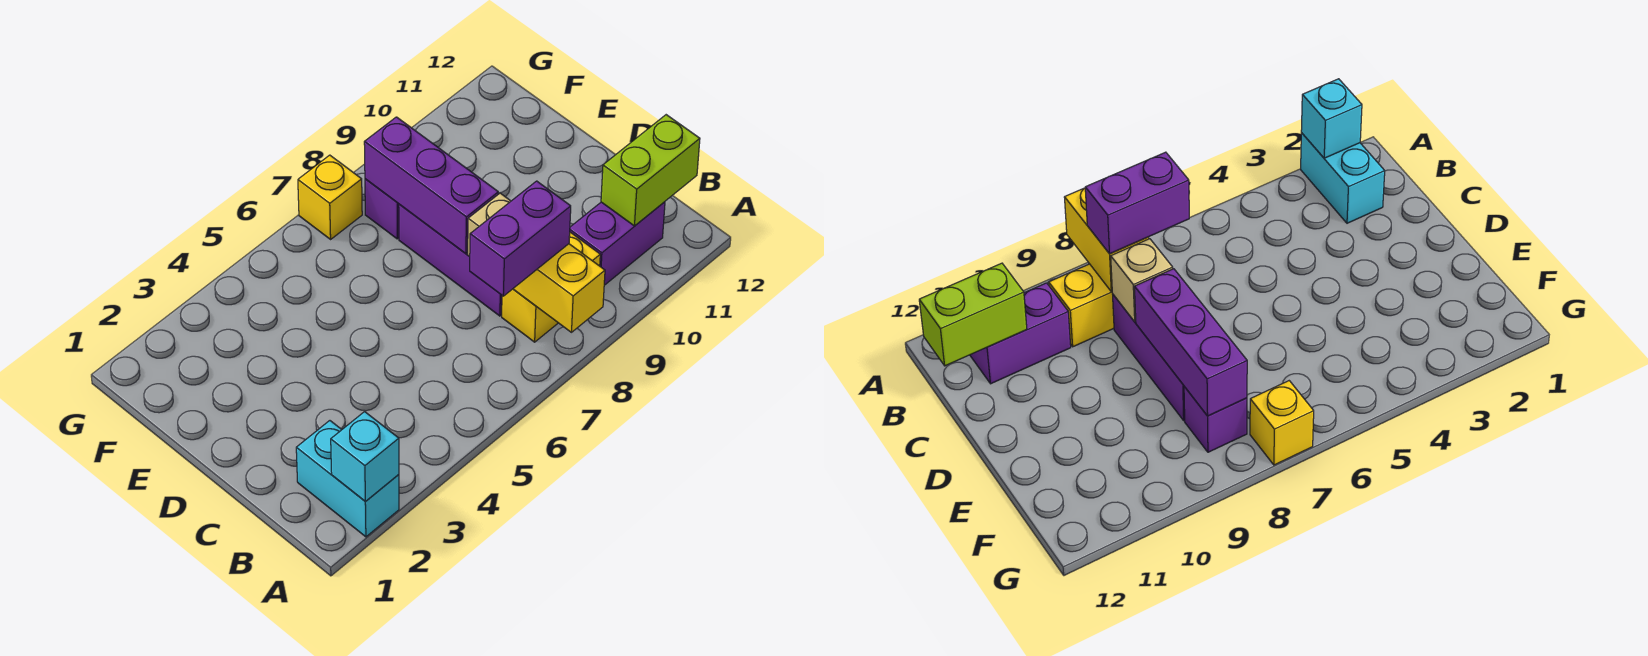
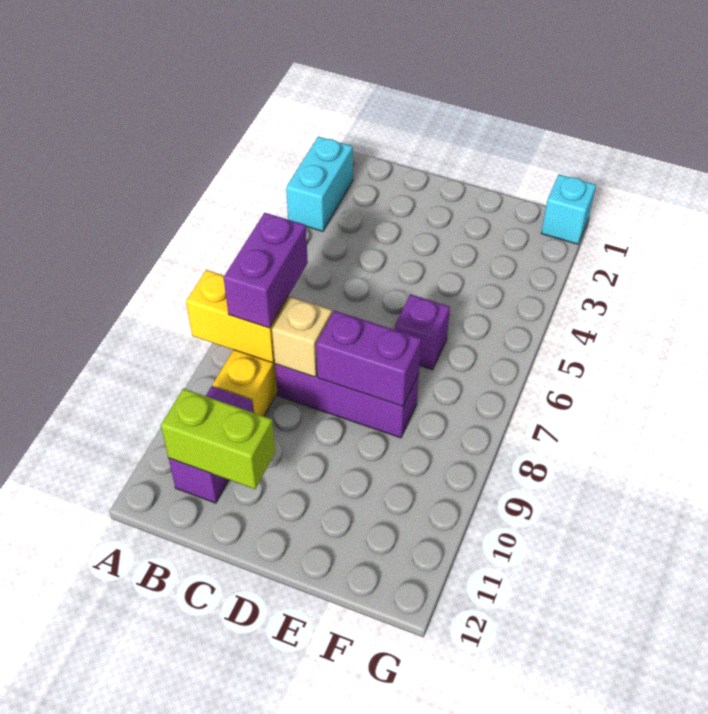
cyan brick A2:B2 level 1 -> cyan brick A2:A3 level 1
cyan brick A2 level 2 -> cyan brick G1 level 1
lime brick B11:B12 level 2 -> lime brick B11:C11 level 2
purple brick D8:F8 level 2 -> purple brick D8:E8 level 2
purple brick F8 level 1 -> purple brick E6 level 1
yellow brick G7 level 1 -> none

